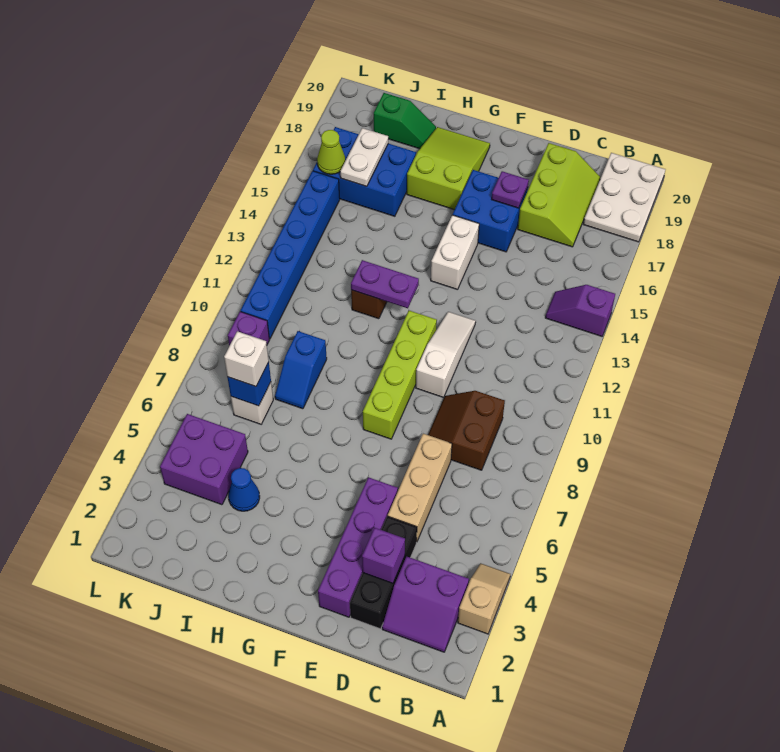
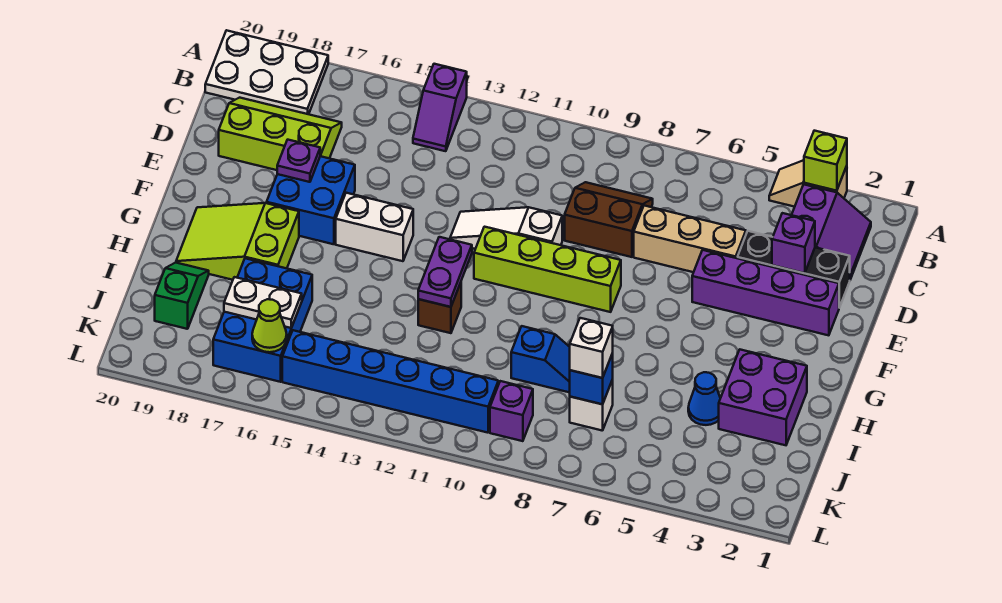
none -> lime brick A3 level 2
brown slope C8:D9 level 1 top C -> brown slope C8:D9 level 1 top D
purple brick J4:K5 level 1 -> purple brick H2:I3 level 1

